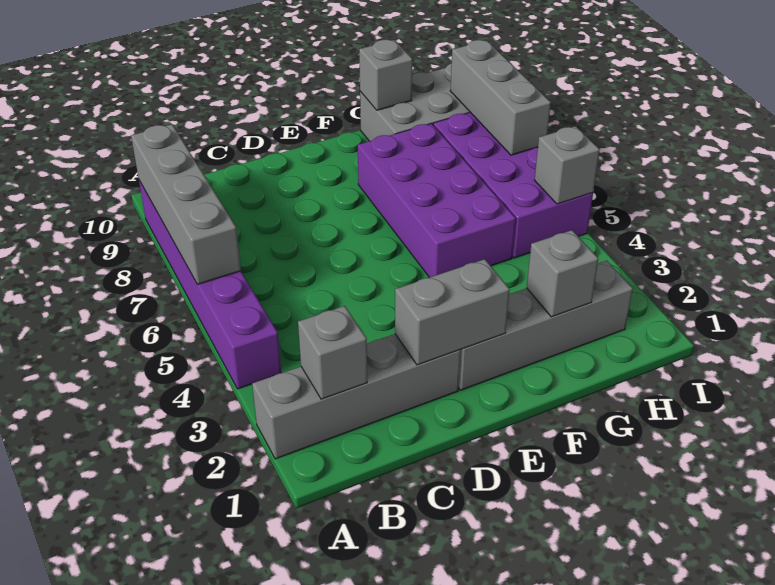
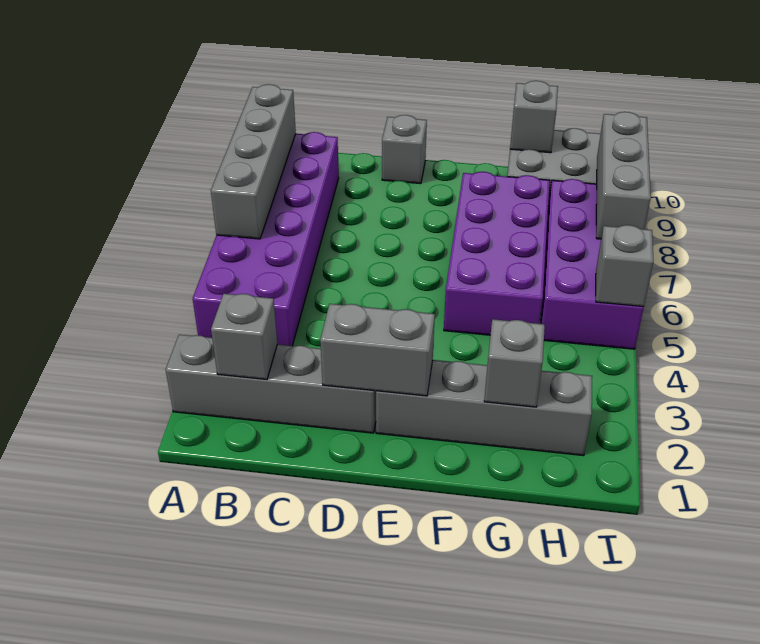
purple brick A4:A9 level 1 -> purple brick A4:B9 level 1
none -> grey brick D10 level 1

